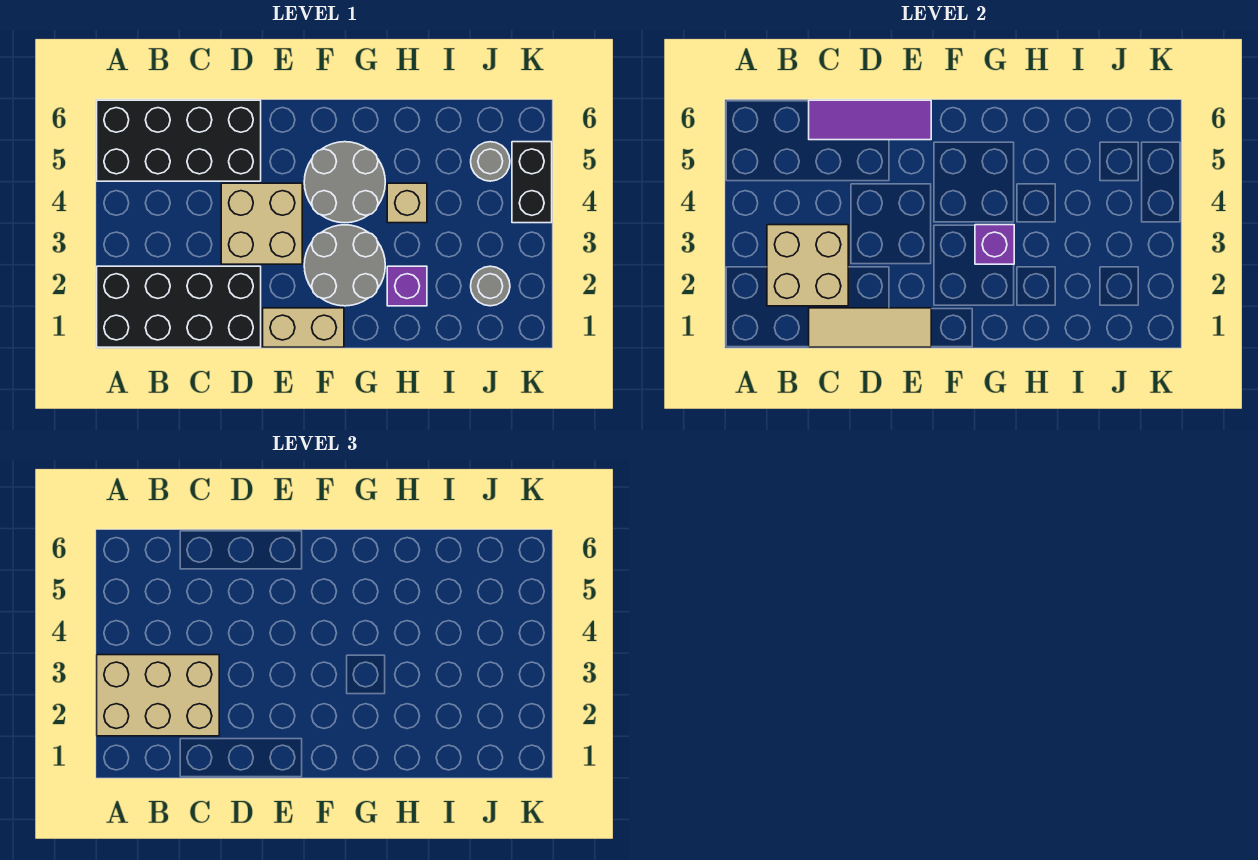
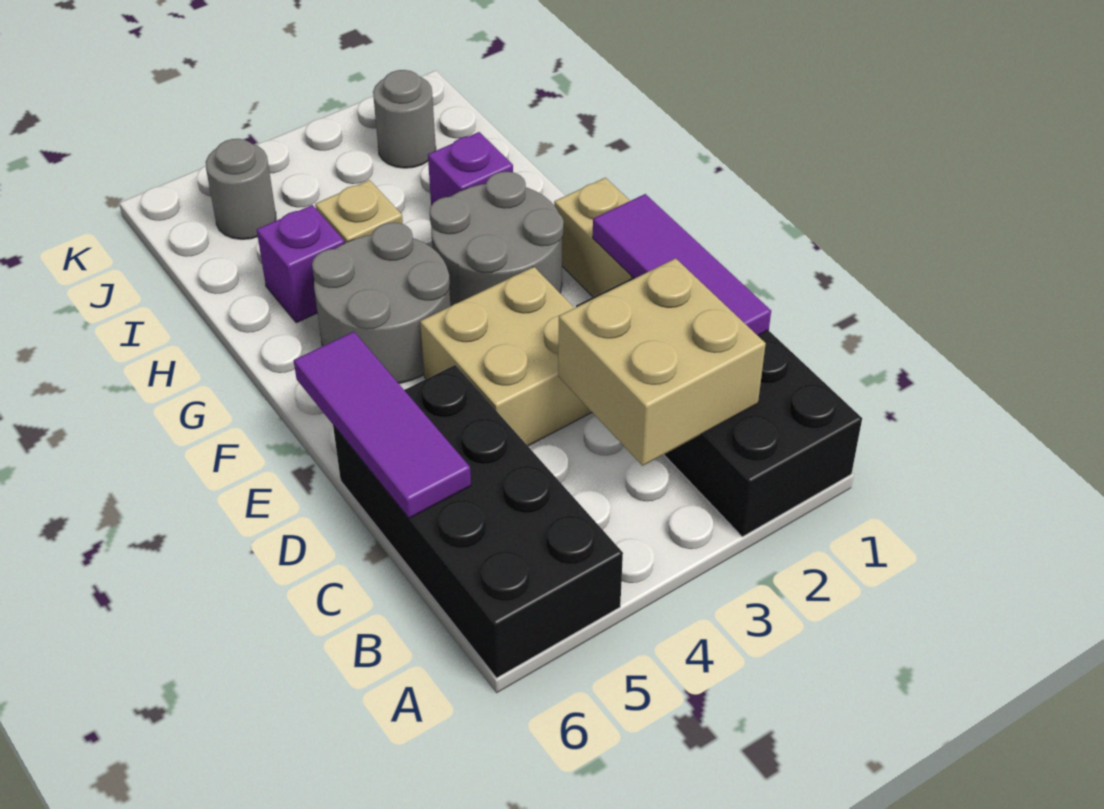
tan brick A2:C3 level 3 -> none
tan tile C1:E1 level 2 -> purple tile C1:E1 level 2
purple brick G3 level 2 -> purple brick H5 level 1
black brick K4:K5 level 1 -> none

